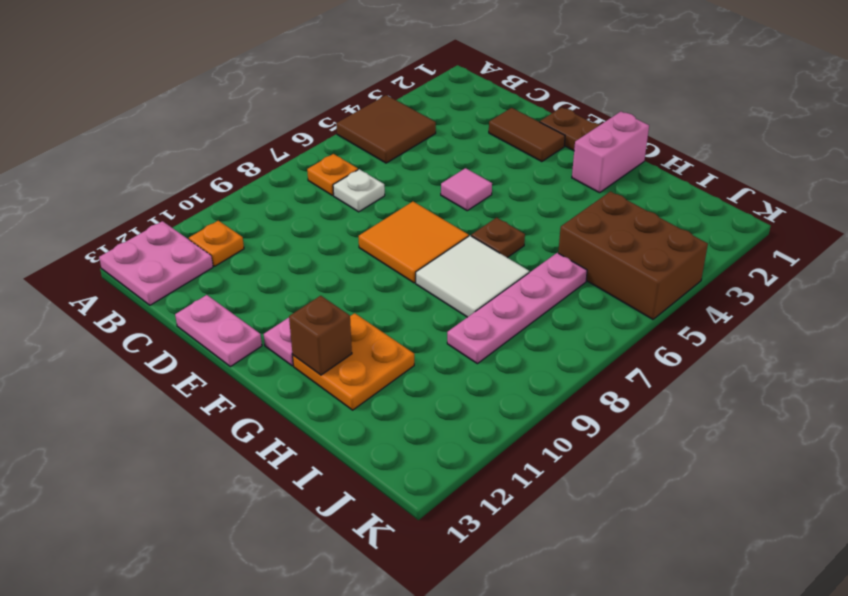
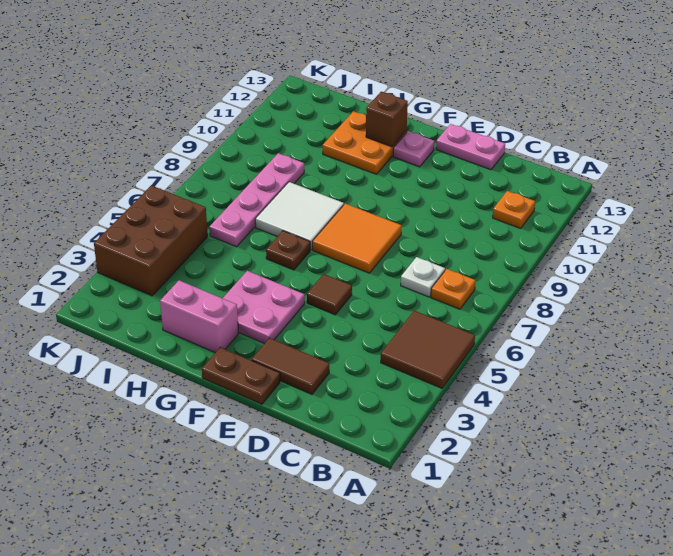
pink plate A12:B13 level 1 -> pink plate F3:G4 level 1
pink tile E5 level 1 -> brown tile E5 level 1
pink brick G1:G2 level 1 -> pink brick G2:H2 level 1
brown brick I4:K5 level 1 -> brown brick J3:K5 level 1

